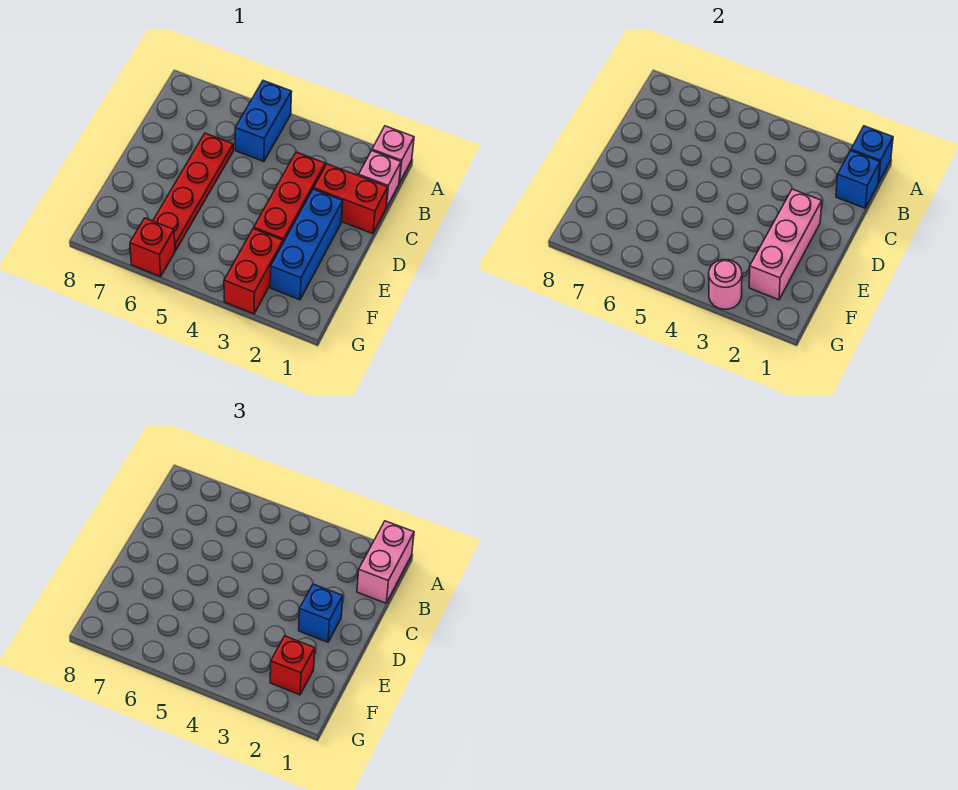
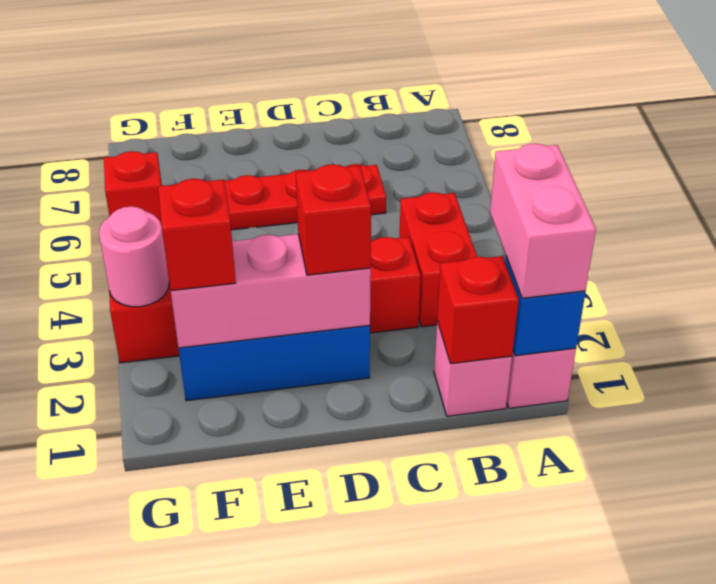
pink brick A1:B1 level 3 -> pink brick A1:A2 level 3
blue brick A5:B5 level 1 -> none
blue brick B1 level 2 -> red brick B1 level 2
red brick C1:C2 level 1 -> red brick B3:B4 level 1
blue brick D2 level 3 -> red brick D2 level 3

